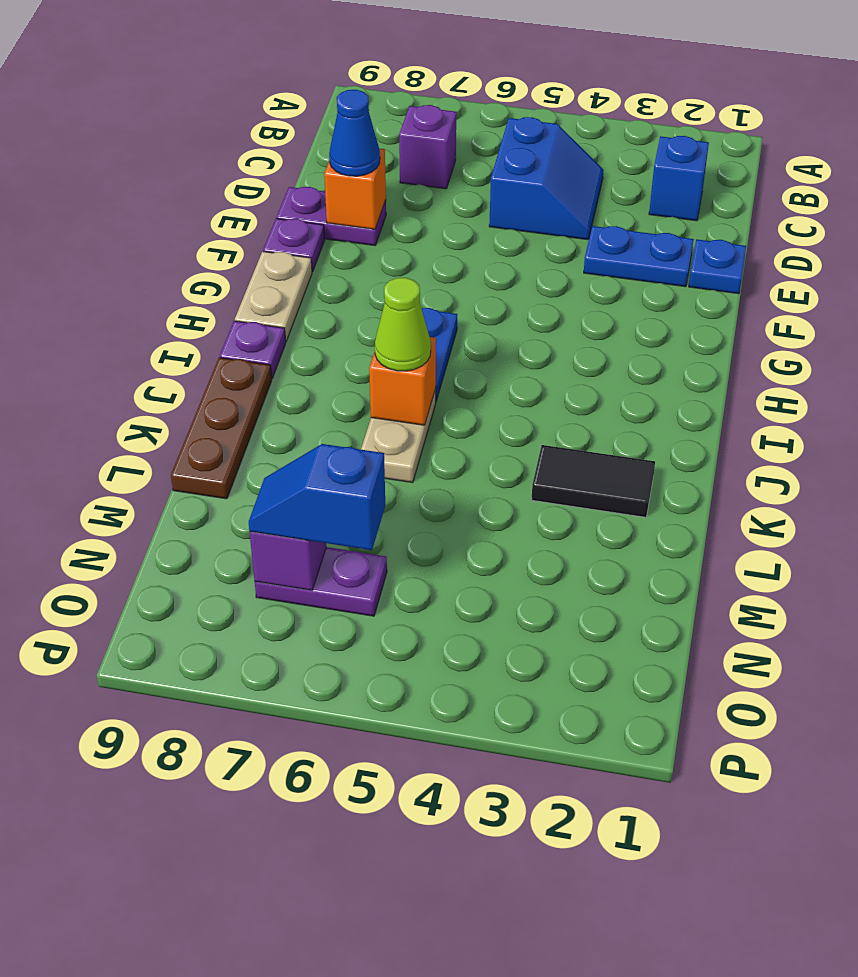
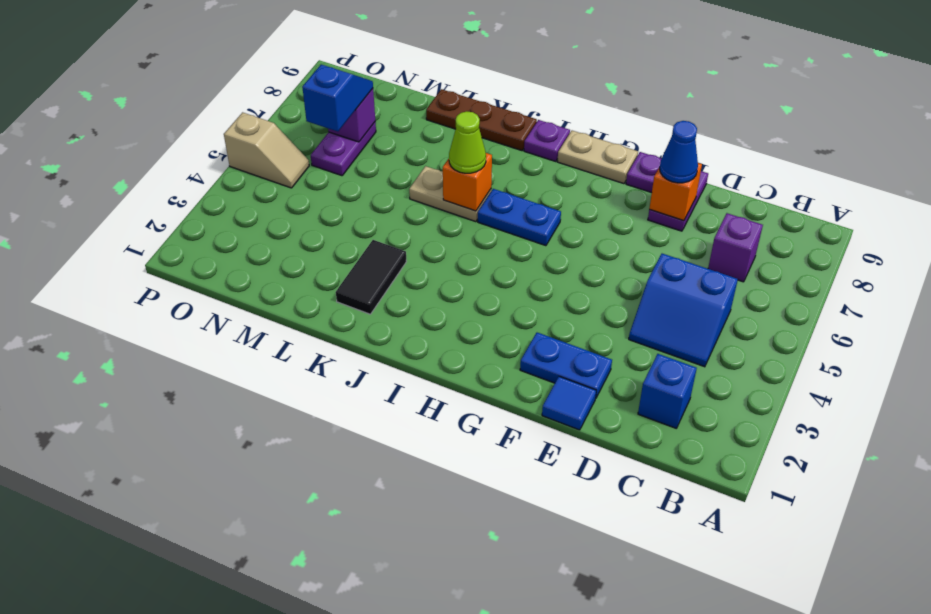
blue plate E1 level 1 -> blue tile E1 level 1
blue plate E2:E3 level 1 -> blue plate E2:F2 level 1
none -> tan slope O5:P5 level 1 top P

